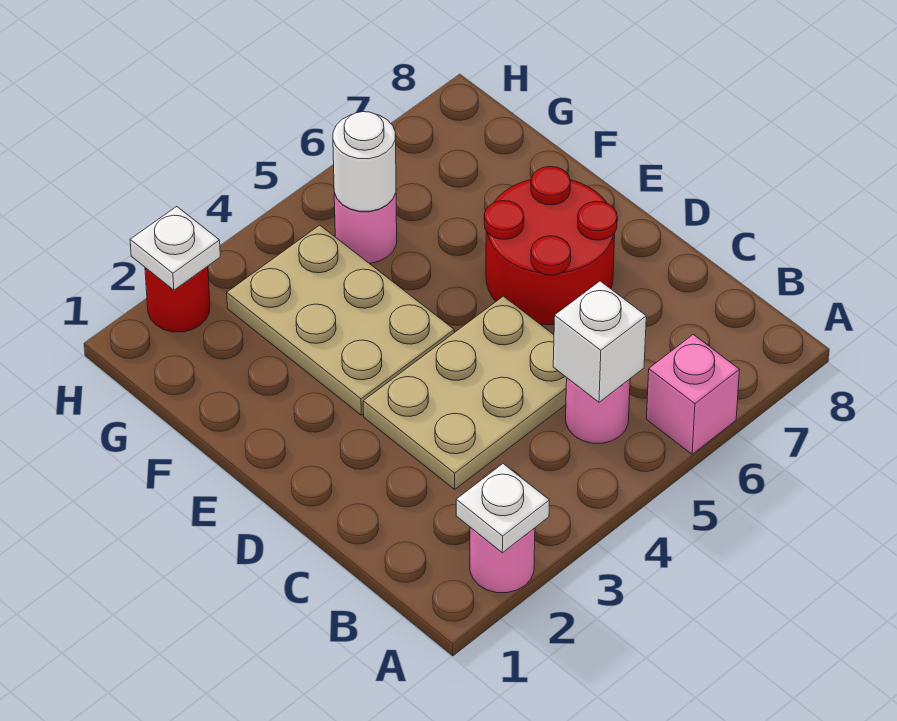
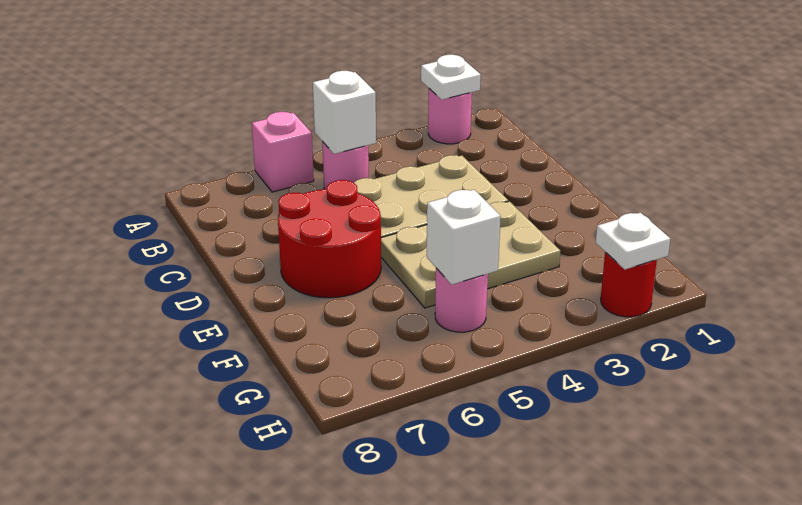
tan plate E3:G4 level 1 -> tan plate E3:F5 level 1
white round brick G5 level 2 -> white brick G5 level 2

